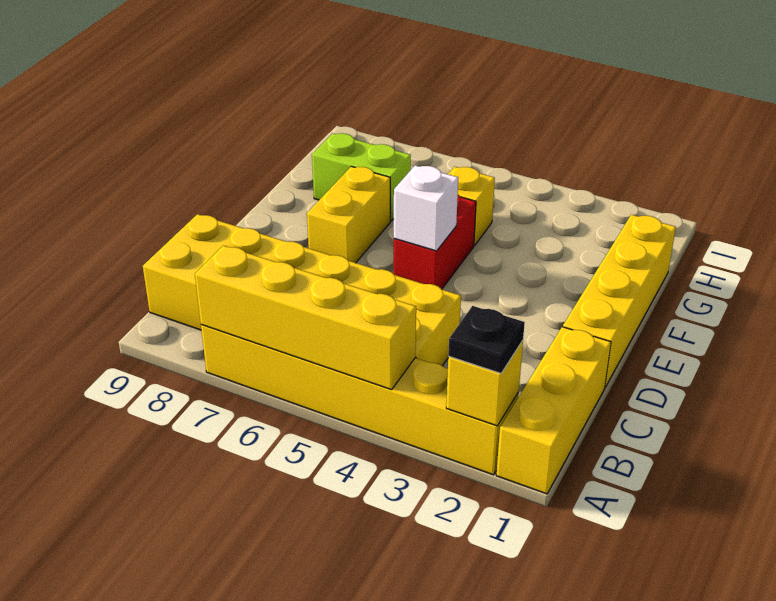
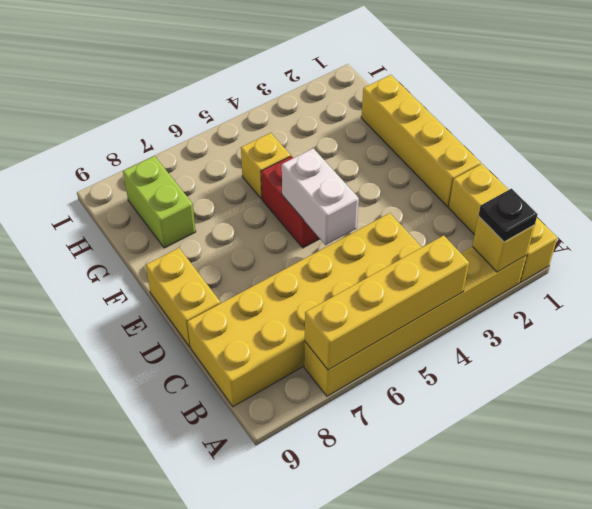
white brick E5 level 2 -> white brick D5:E5 level 2
yellow brick E7:F7 level 1 -> yellow brick D9:E9 level 1
lime brick G7:G8 level 1 -> lime brick G8:H8 level 1

